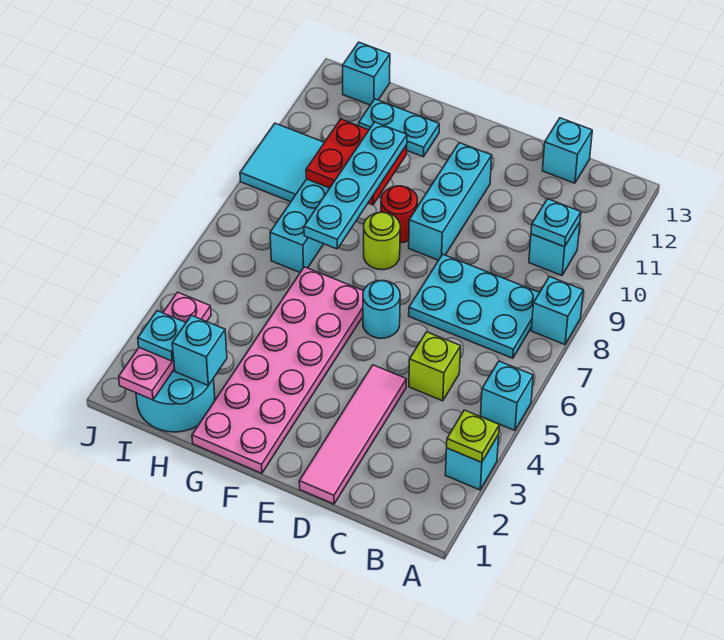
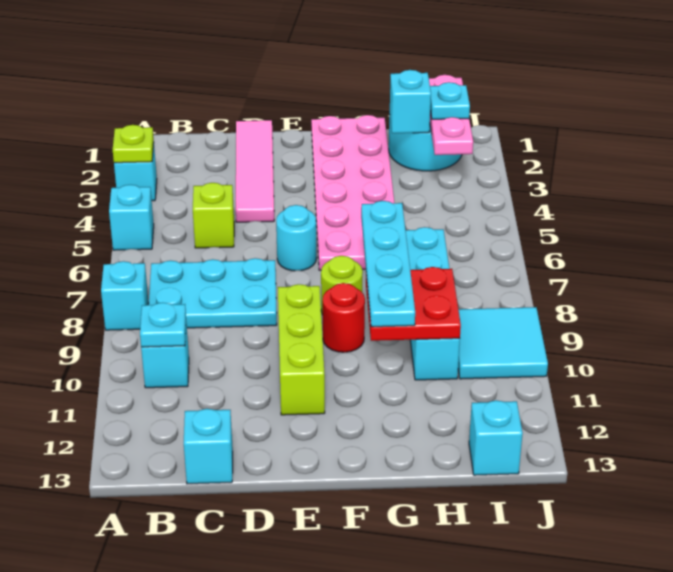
cyan brick E9:E11 level 1 -> lime brick E9:E11 level 1
cyan plate G12:H12 level 1 -> none

